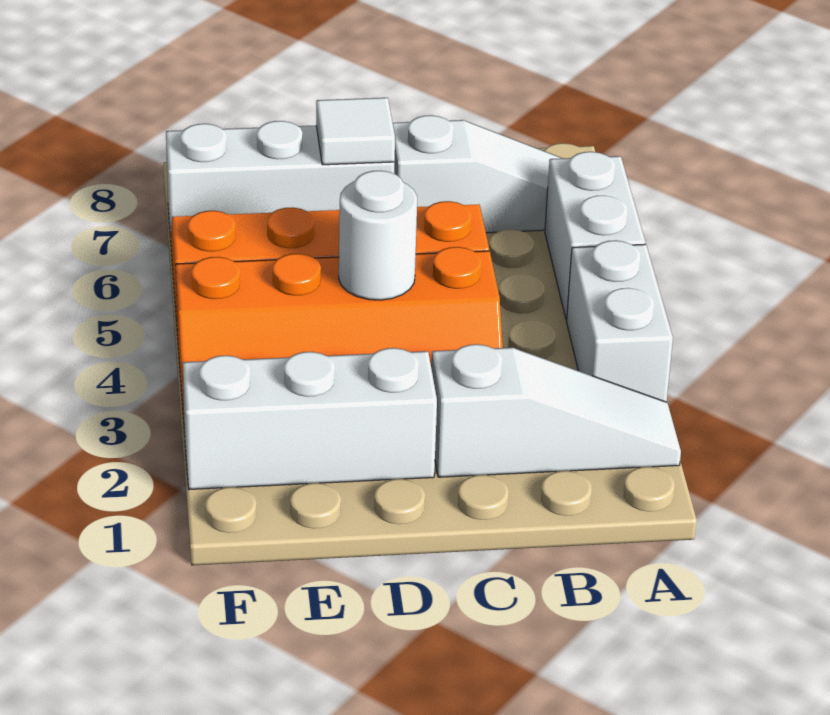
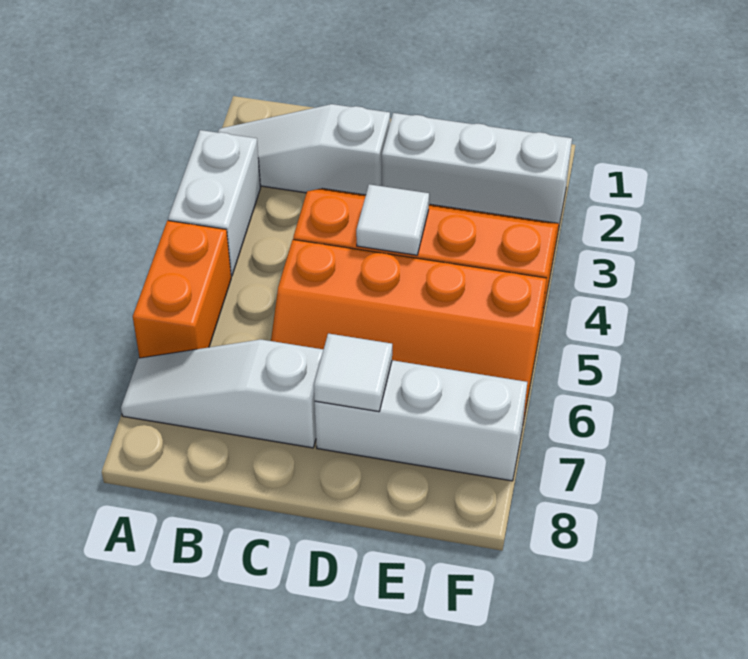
white brick A5:A6 level 1 -> orange brick A5:A6 level 1
white round brick D4 level 2 -> white tile D4 level 2

